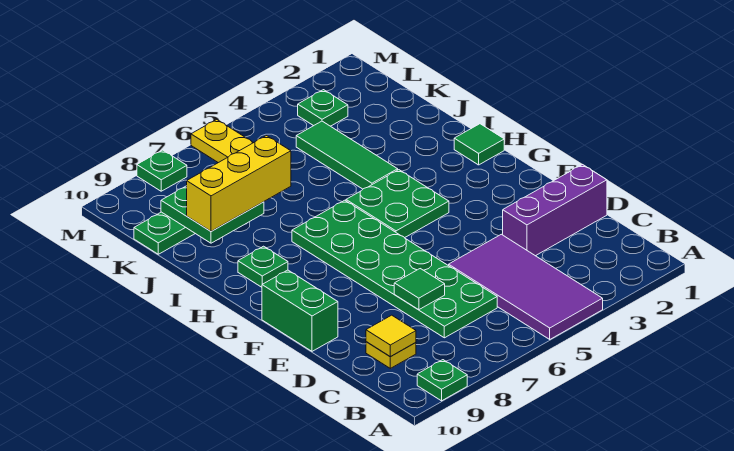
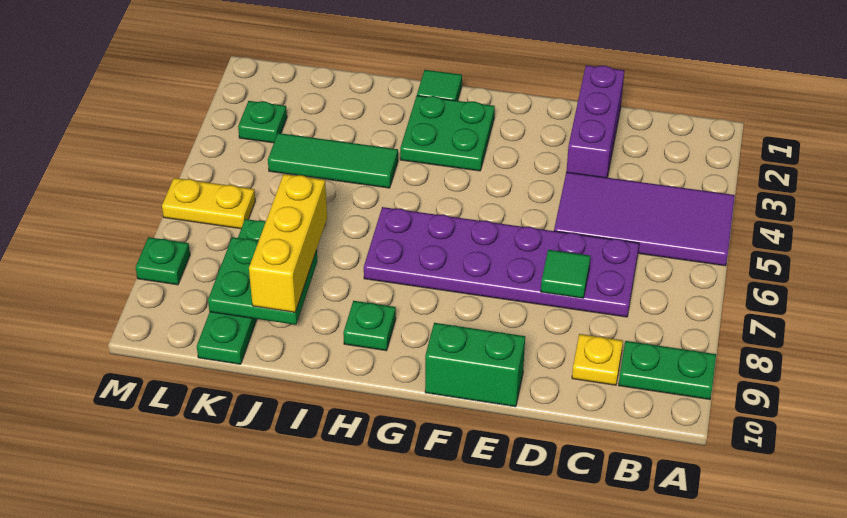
green plate A9 level 1 -> green plate A9:B9 level 1
green plate C6:H7 level 1 -> purple plate C6:H7 level 1
yellow tile C9 level 2 -> none
green plate G4:H5 level 1 -> green plate G2:H3 level 1

